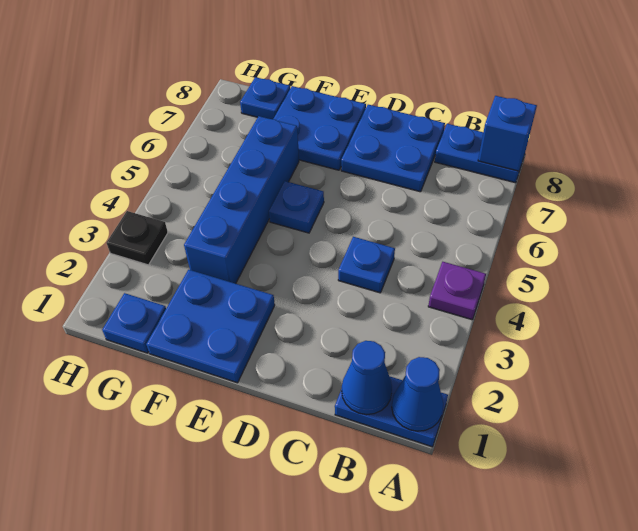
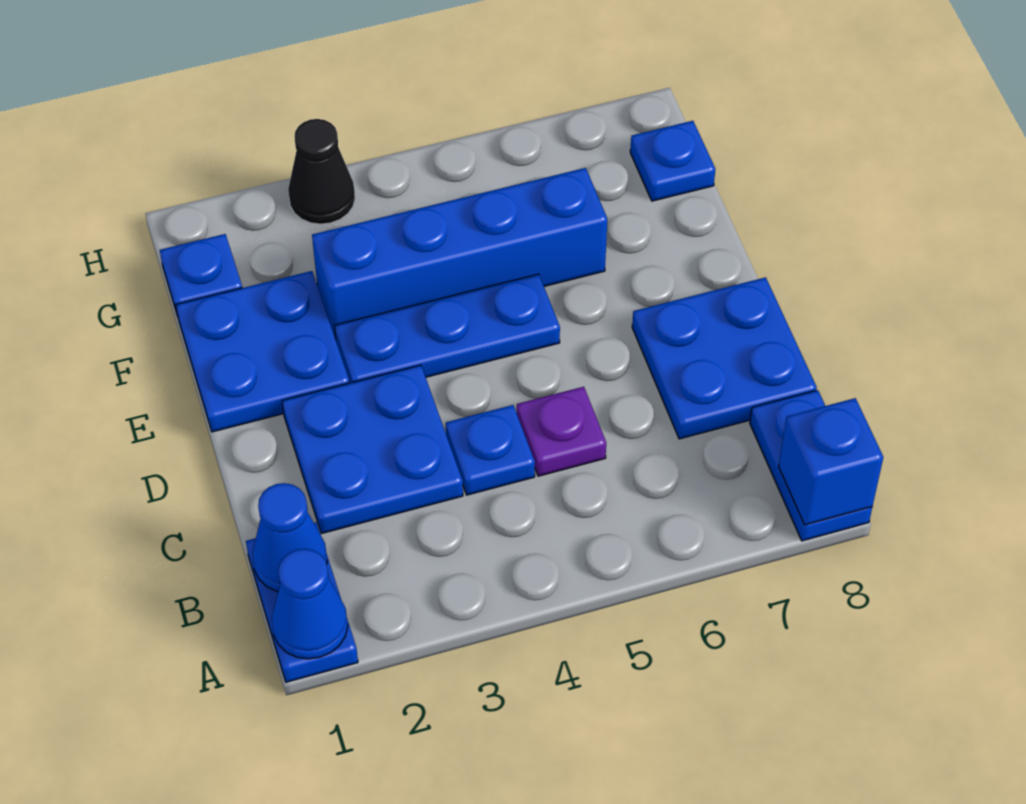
purple plate A4 level 1 -> purple plate C5 level 1
blue plate E5 level 1 -> blue plate E3:E5 level 1
blue plate E7:F8 level 1 -> blue plate C2:D3 level 1
black plate H3 level 1 -> black cone H3 level 1

